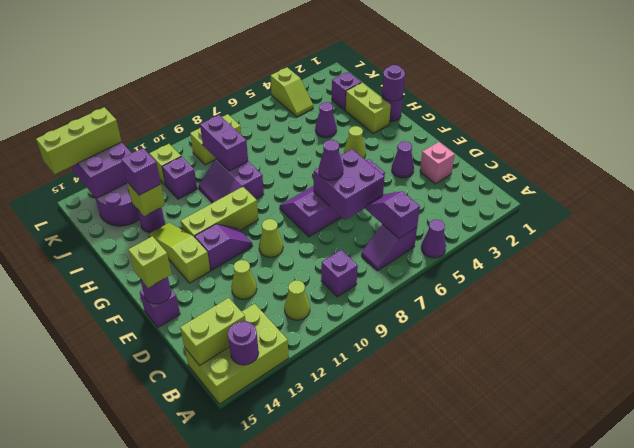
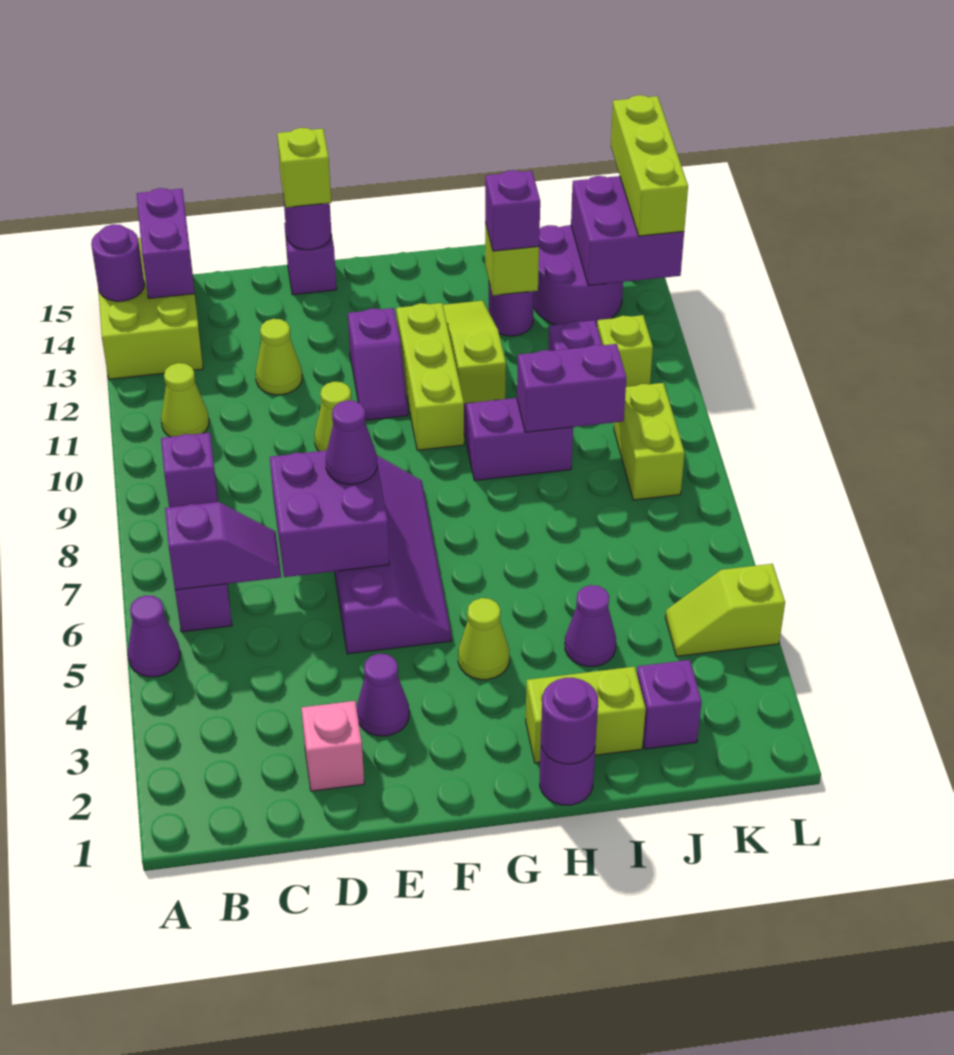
lime brick B14:B15 level 2 -> purple brick B14:B15 level 2
lime slope F13:H13 level 1 top F -> lime slope H11:H13 level 1 top 11

